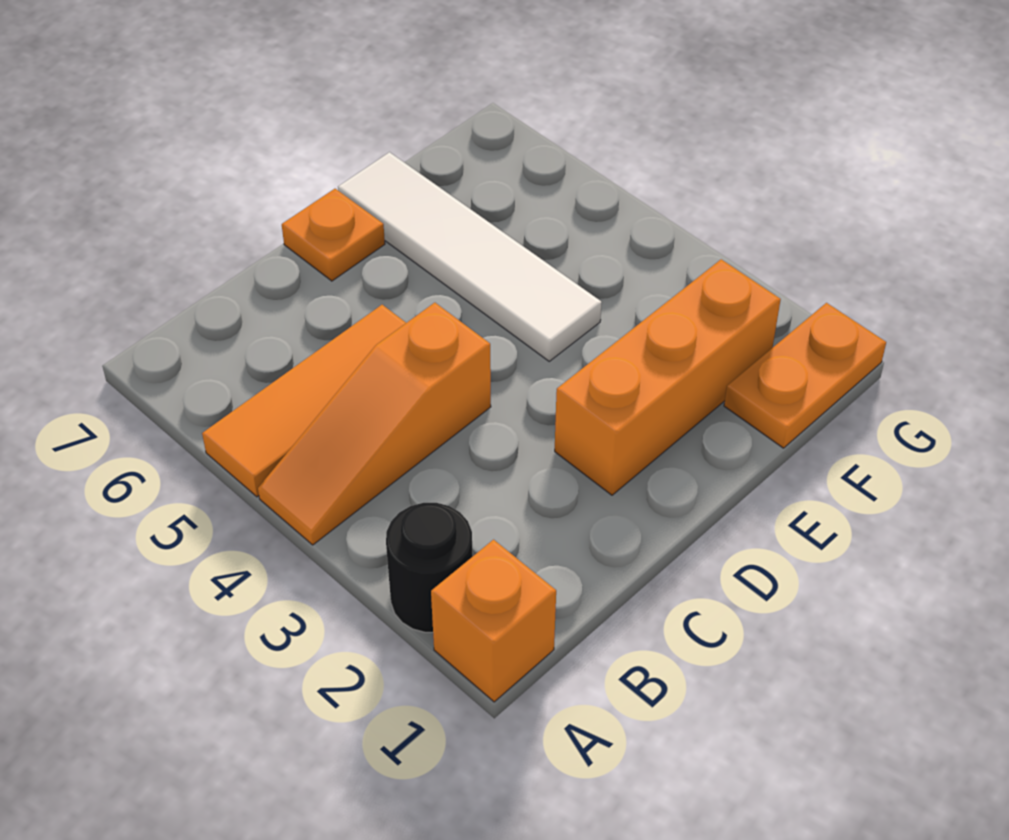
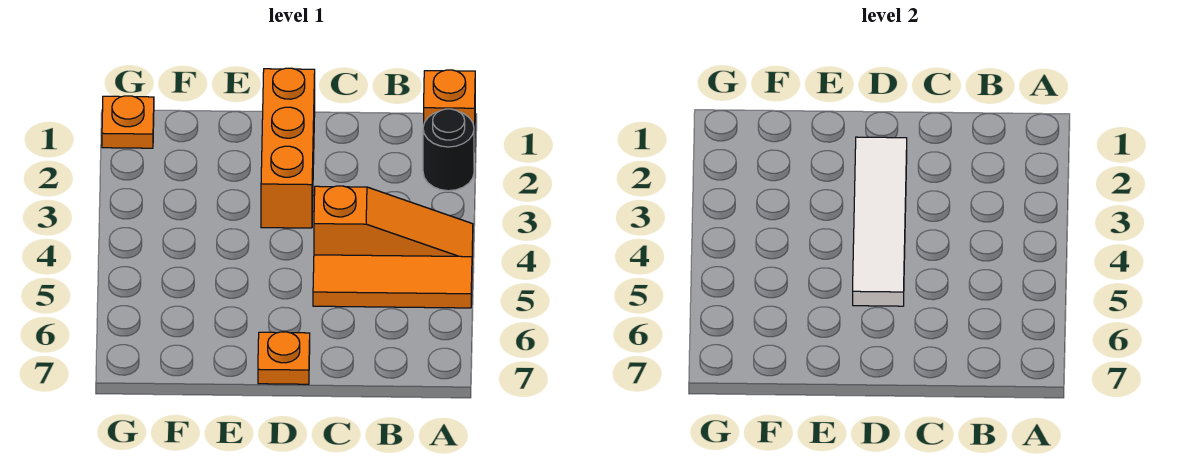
orange brick D2:F2 level 1 -> orange brick D1:D3 level 1
white tile E4:E7 level 1 -> white tile D2:D5 level 2
orange plate F1:G1 level 1 -> orange plate G1 level 1

